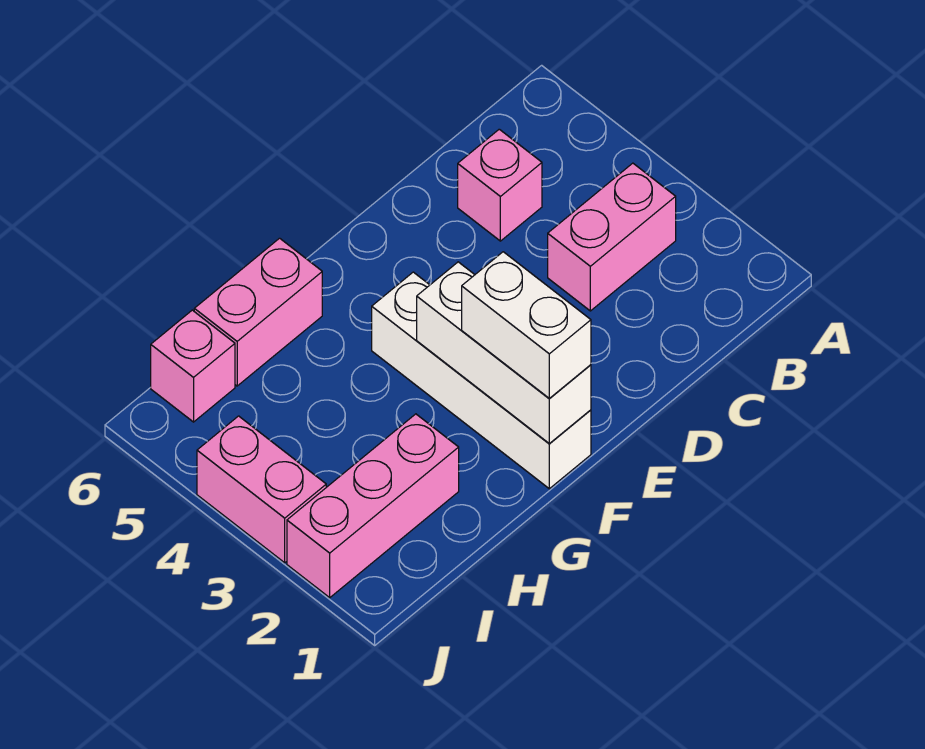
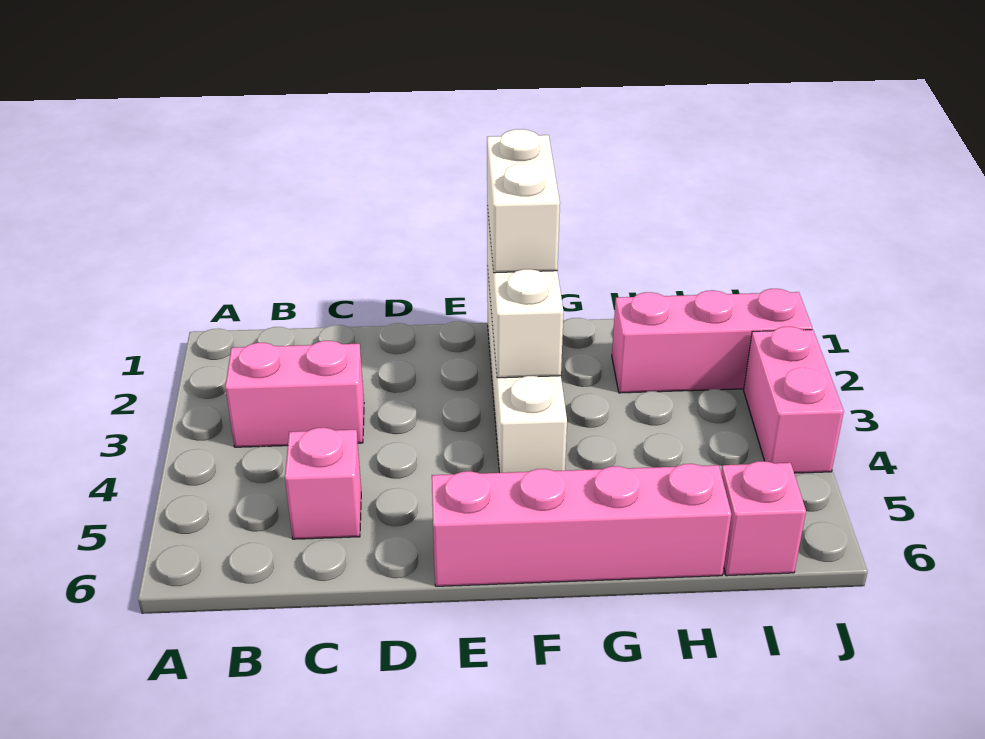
pink brick G6:H6 level 1 -> pink brick E6:H6 level 1

